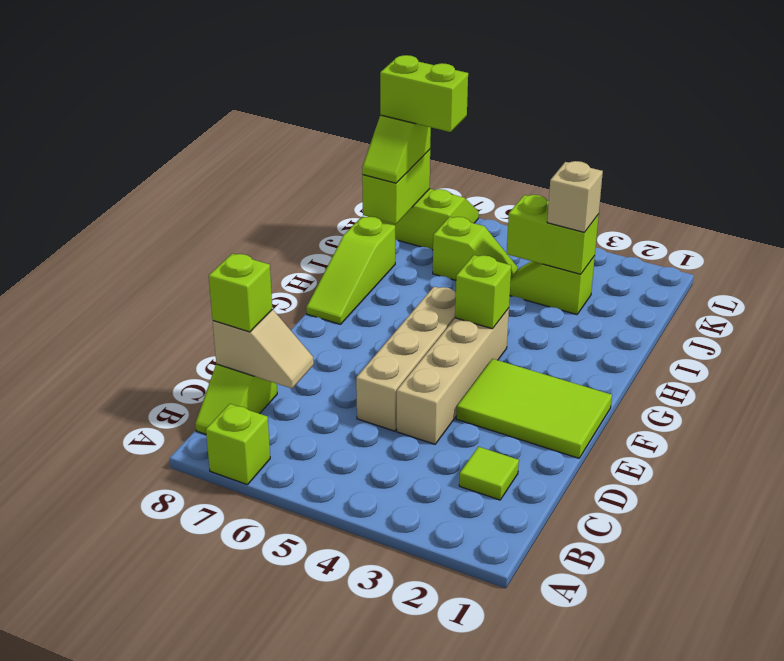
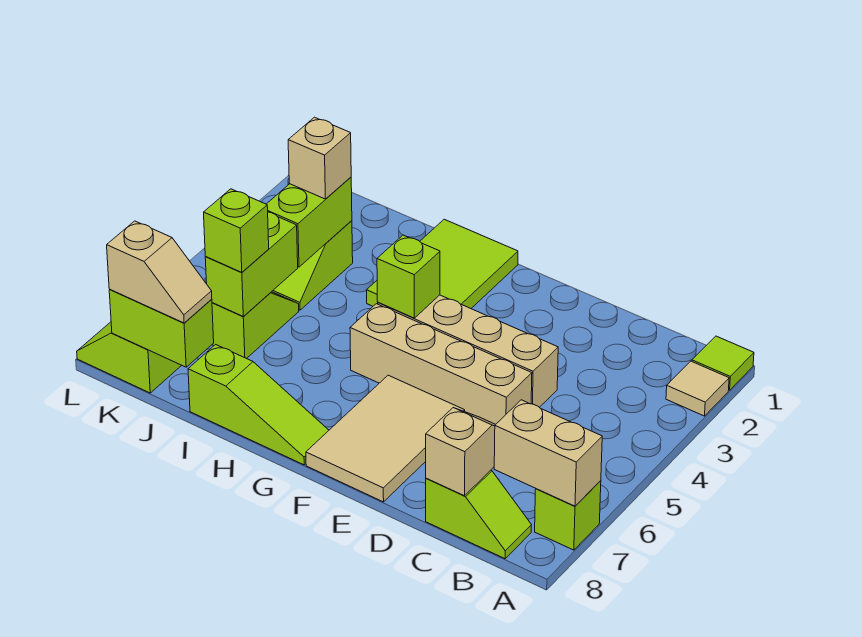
none -> tan tile A2 level 1
none -> tan brick A7:B7 level 2
lime tile C2 level 1 -> lime tile A1 level 1
lime brick C8 level 3 -> lime brick J6 level 3
lime tile E1:F3 level 1 -> lime tile G1:H3 level 1
none -> tan tile E6:F8 level 1
lime slope J8:K8 level 3 top K -> tan slope J8:K8 level 3 top K
lime brick K7:K8 level 4 -> lime brick J5:J6 level 2

